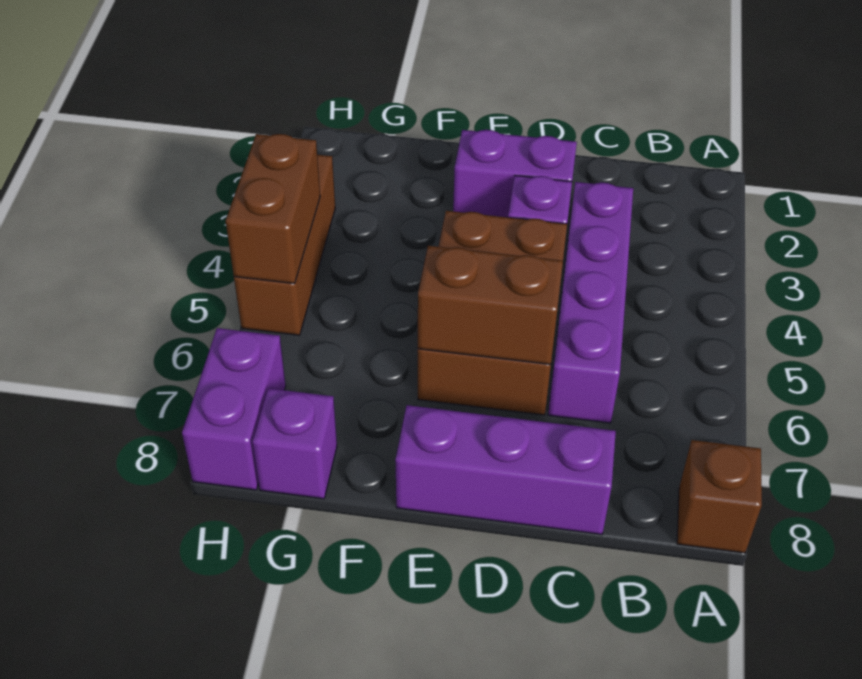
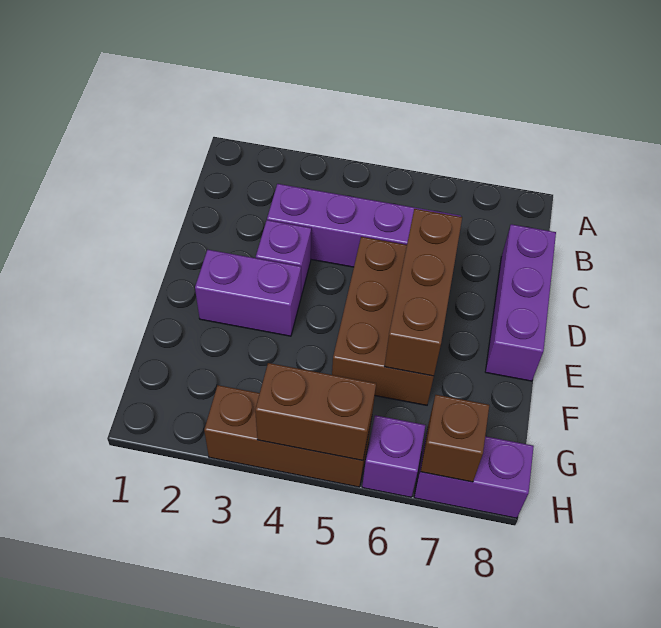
brown brick A8 level 1 -> brown brick H7 level 2
purple brick D2:E2 level 1 -> purple brick E2:E3 level 1
brown brick D4:E6 level 1 -> brown brick D5:F6 level 1
brown brick D6:E6 level 2 -> brown brick D6:F6 level 2
purple brick G8 level 1 -> purple brick H6 level 1

